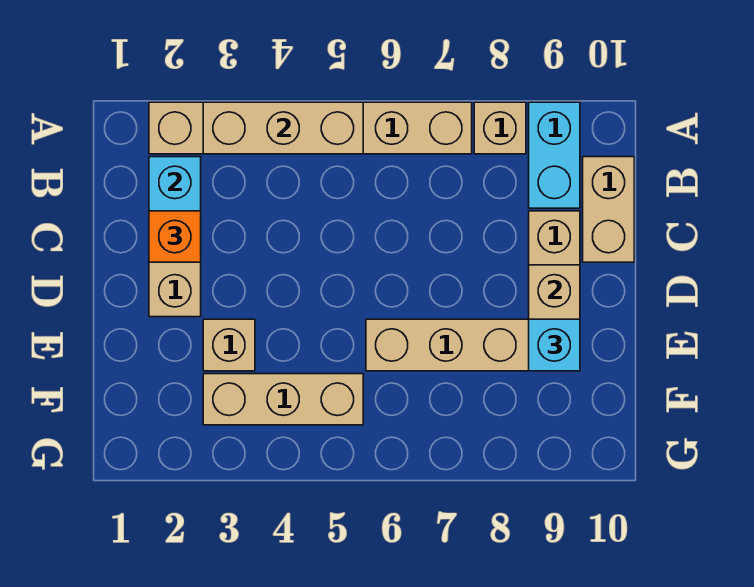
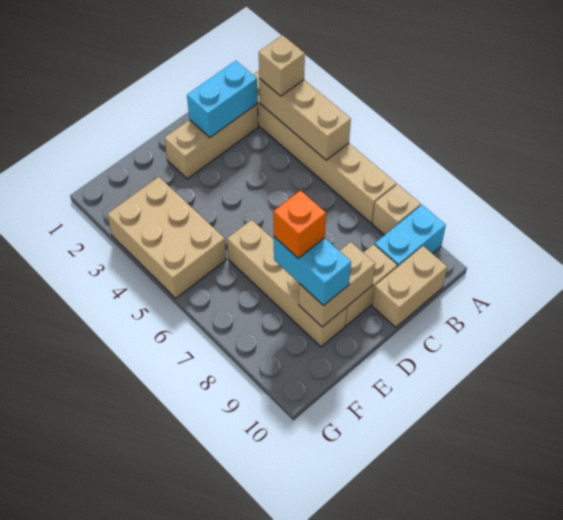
orange brick C2 level 3 -> orange brick E8 level 4
tan brick E3 level 1 -> tan brick A3 level 3
cyan brick E9 level 3 -> cyan brick E8:E9 level 3
tan brick F3:F5 level 1 -> tan brick F3:G5 level 1

